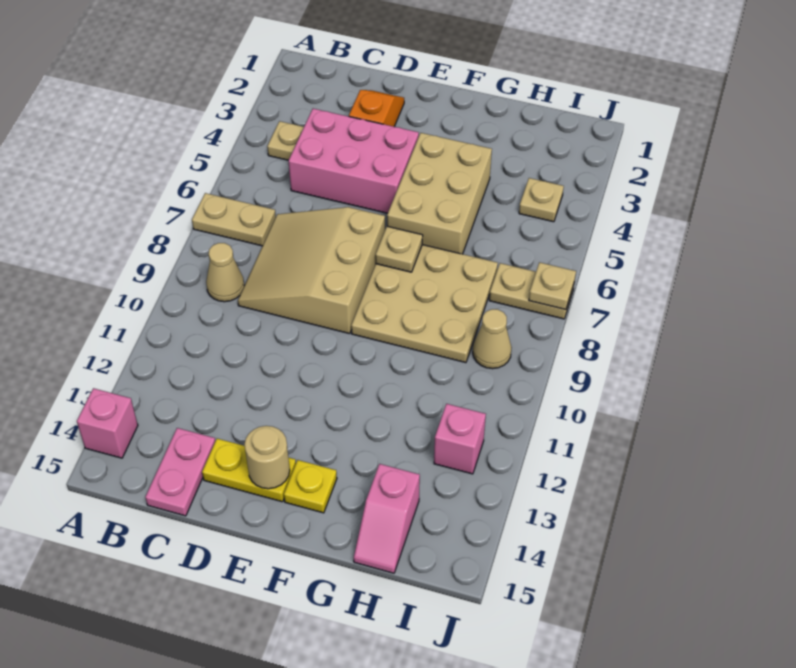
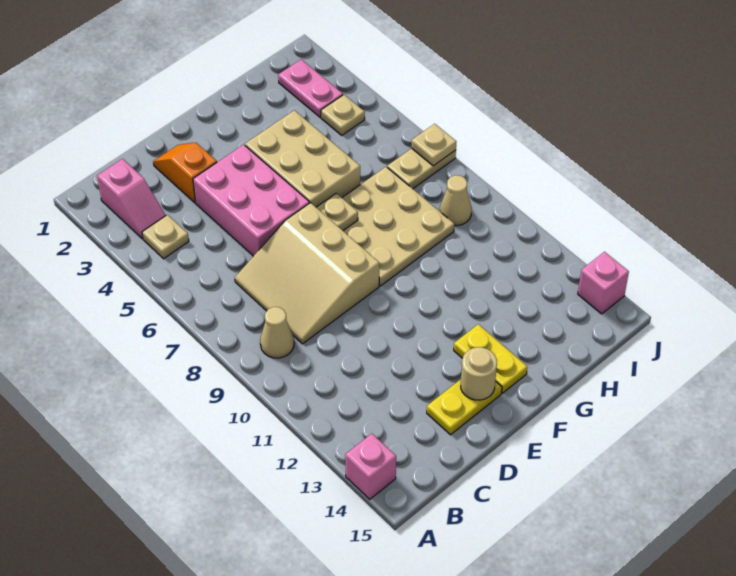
tan plate A7:B7 level 1 -> none
pink brick C4:E5 level 1 -> pink brick D4:E6 level 1
pink plate C14:C15 level 1 -> pink plate I2:I3 level 1
yellow plate F14 level 1 -> yellow plate F13:F14 level 1
pink slope H14:H15 level 1 top 14 -> pink slope B2:B3 level 1 top 2
pink brick I12 level 1 -> pink brick J14 level 1

